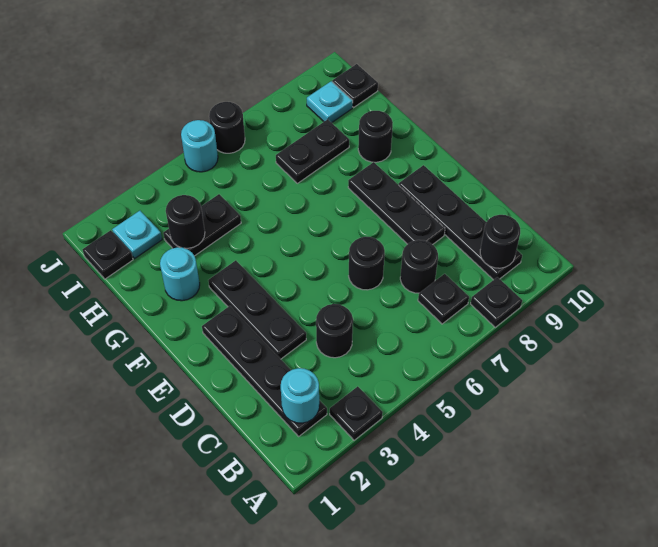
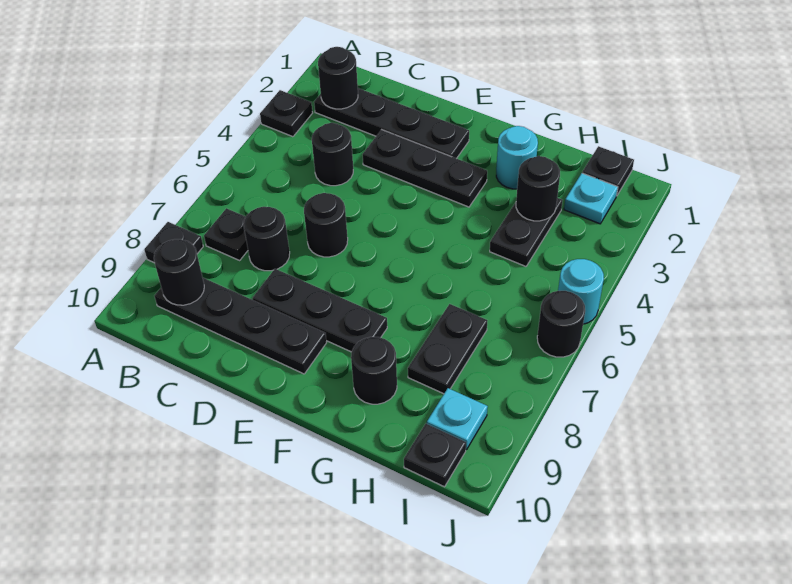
cyan round brick B2 level 2 -> black round brick B2 level 2

